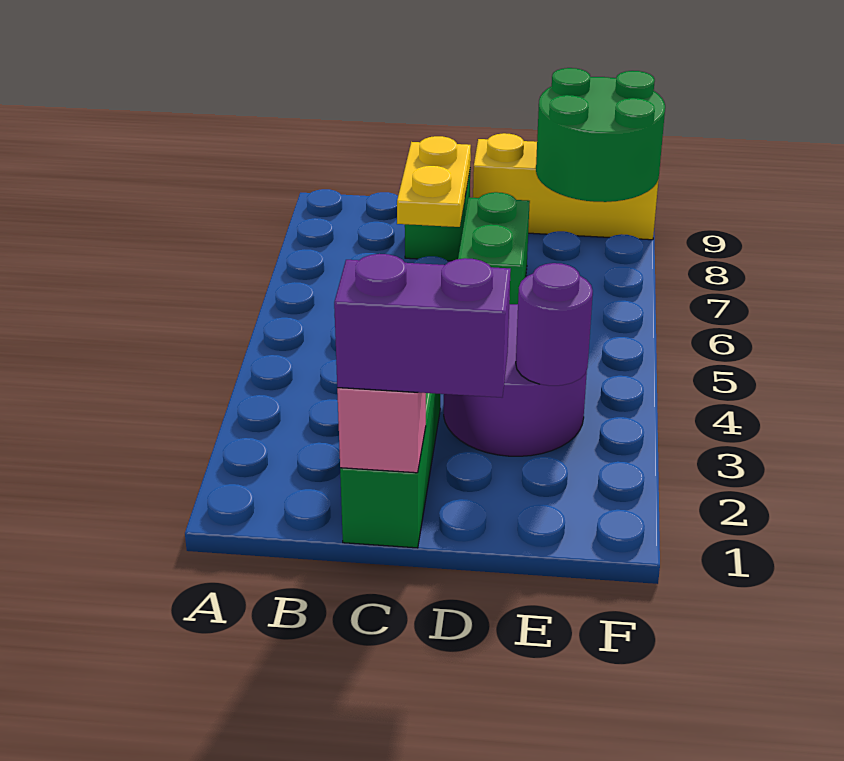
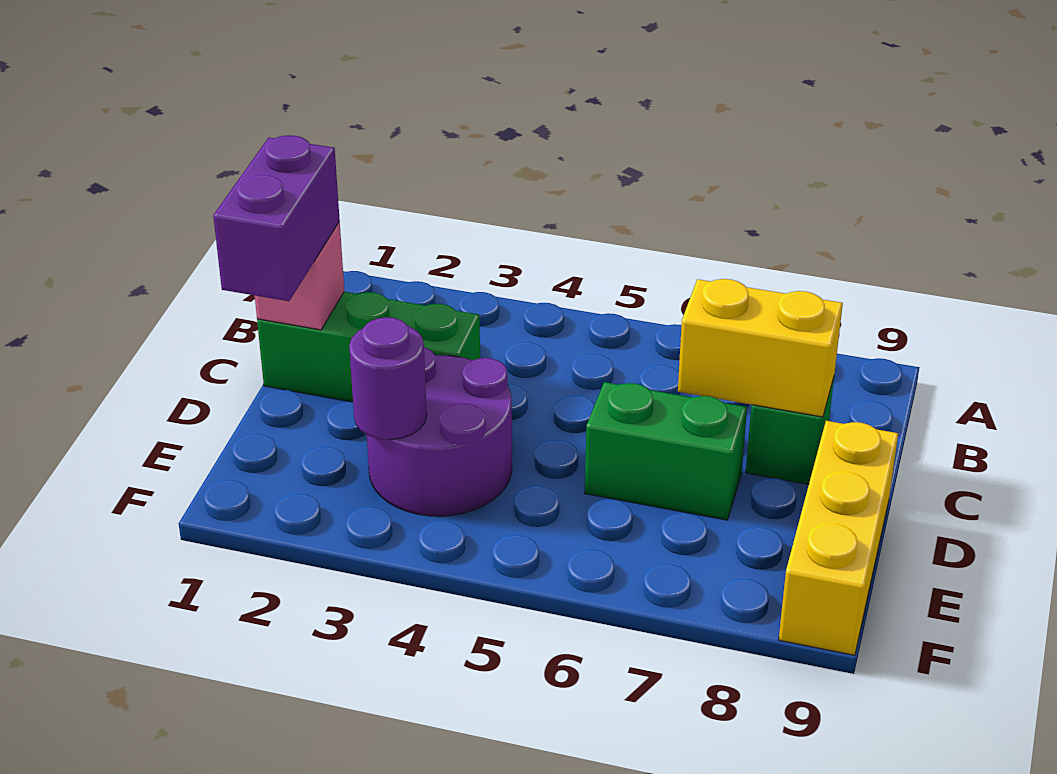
yellow plate C7:C8 level 2 -> yellow brick C7:C8 level 2
green round brick E8:F9 level 2 -> none

